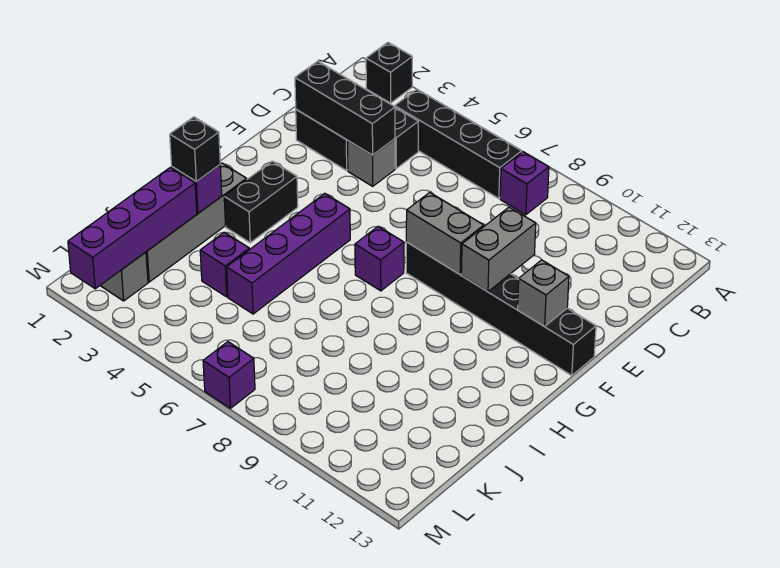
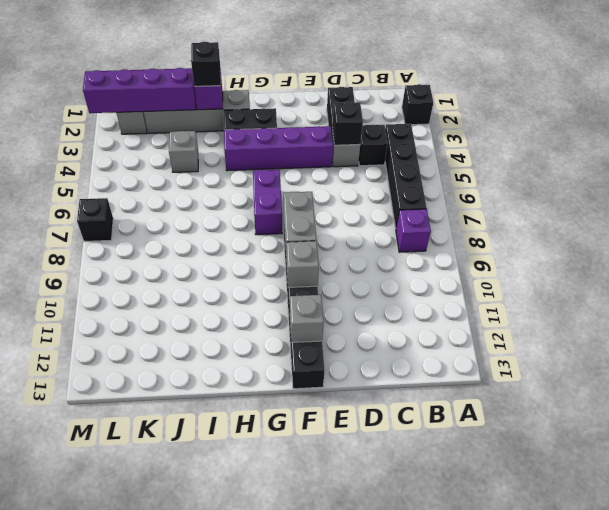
black brick D2:D4 level 2 -> black brick D4 level 2
grey brick E10:F10 level 2 -> grey brick F10 level 2
purple brick G5:J5 level 1 -> purple brick E4:H4 level 1
purple brick G7 level 1 -> purple brick G6:G7 level 1
purple brick J4 level 1 -> grey brick J4 level 1
purple brick M7 level 1 -> black brick M7 level 1

